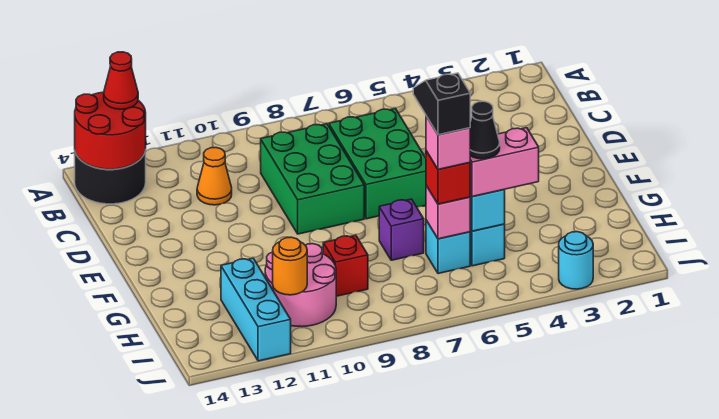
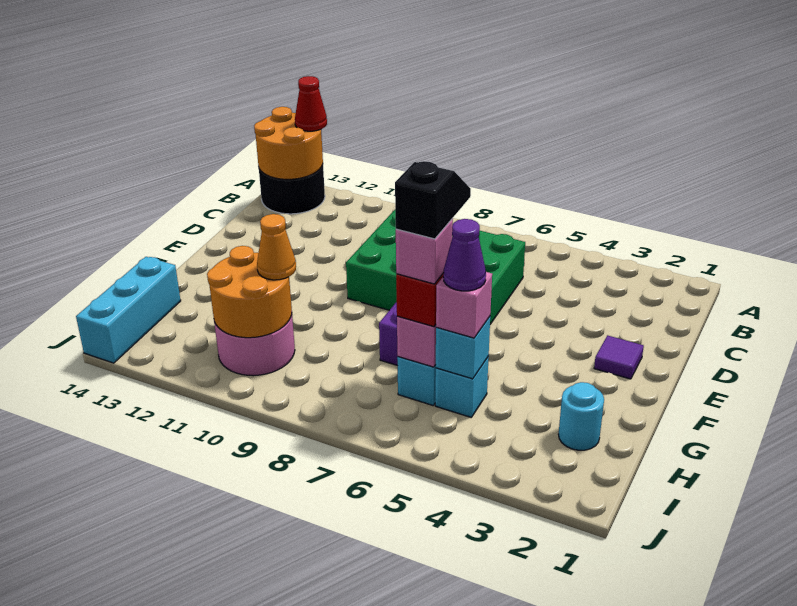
red round brick A13:B14 level 2 -> orange round brick A13:B14 level 2
orange cone C11 level 1 -> orange cone H10 level 3
none -> purple tile E2 level 1
pink brick H4:H5 level 3 -> pink brick H5 level 3
black cone H5 level 4 -> purple cone H5 level 4
red brick H9 level 1 -> none
cyan brick H12:J12 level 1 -> cyan brick H14:J14 level 1
orange round brick I11 level 2 -> orange round brick H10:I11 level 2
cyan round brick J3 level 1 -> cyan round brick H2 level 1

